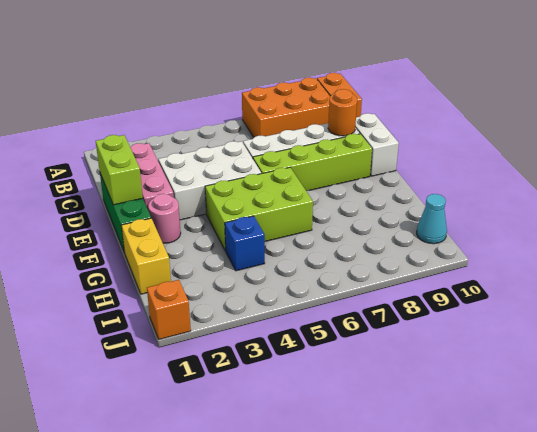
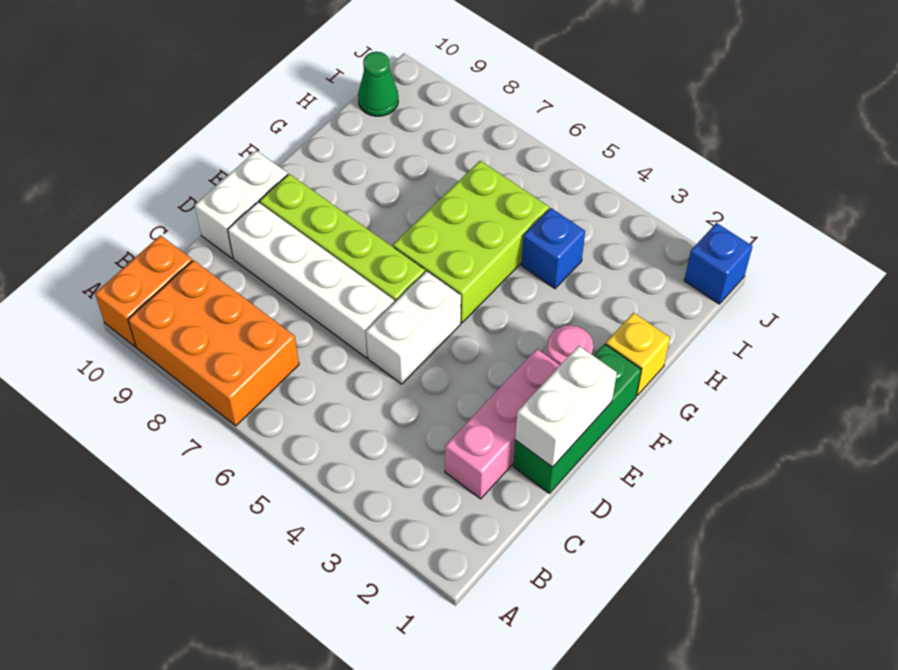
lime brick D1:E1 level 2 -> white brick D1:E1 level 2
white brick D3:E5 level 1 -> white brick D5:E5 level 1
orange round brick D9 level 2 -> none
lime brick F4:G6 level 1 -> lime brick F5:H6 level 1
yellow brick G1:H1 level 1 -> yellow brick G1 level 1
cyan cone I10 level 1 -> green cone I10 level 1
orange brick J1 level 1 -> blue brick J1 level 1

